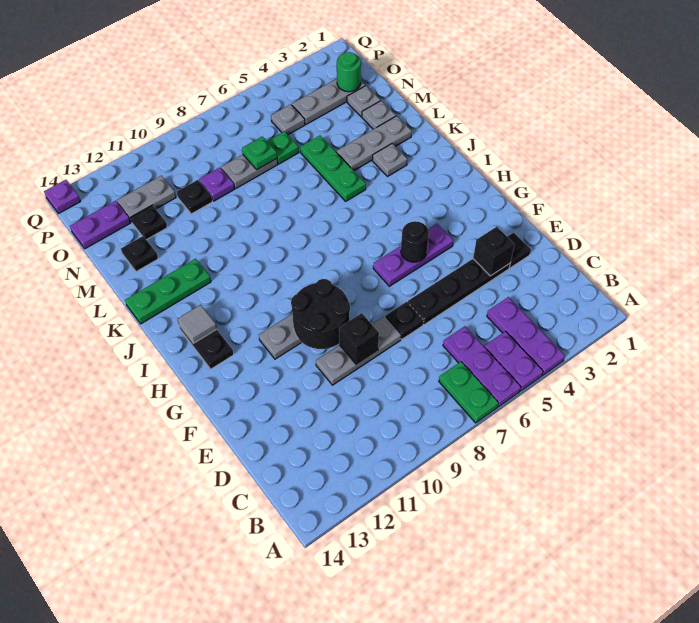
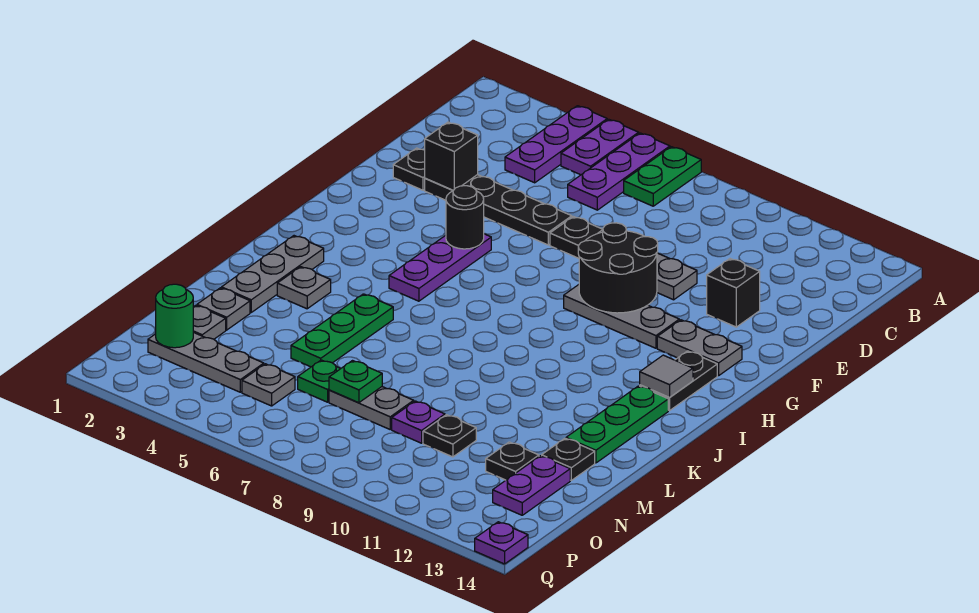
black brick E9 level 2 -> black brick E12 level 1
purple plate G4:G6 level 1 -> purple plate G5:I5 level 1
green plate K12:K14 level 1 -> green plate J13:L13 level 1
grey plate L2:L4 level 1 -> grey plate J2:L2 level 1
grey plate O11:O12 level 1 -> grey plate G12:G13 level 1
purple plate O13:O14 level 1 -> purple plate N13:O13 level 1

